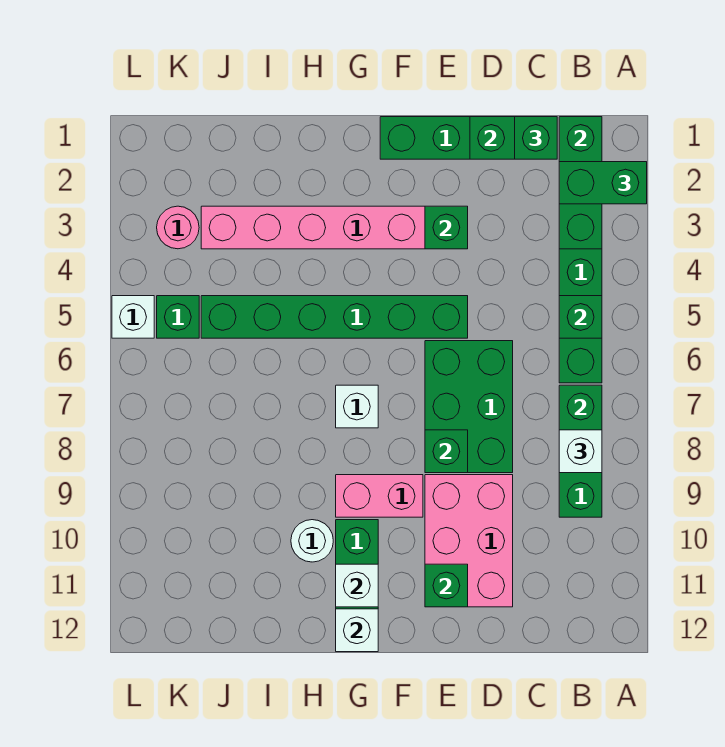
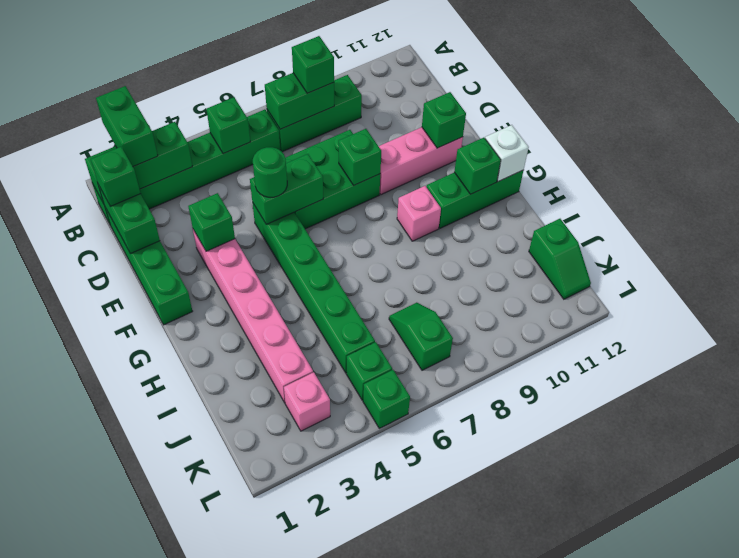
white brick B8 level 3 -> green brick B8 level 3
pink brick D9:E11 level 1 -> pink brick E9:E11 level 1
none -> green brick E5:E6 level 2
none -> green round brick E5 level 3
pink brick F9:G9 level 1 -> pink brick G9 level 1
white brick G7 level 1 -> none
white brick G11 level 2 -> green brick G11 level 2
white round brick H10 level 1 -> none
none -> green slope J7:K7 level 1 top K
none -> green slope J12:K12 level 1 top J
pink round brick K3 level 1 -> pink brick K3 level 1
white brick L5 level 1 -> green brick L5 level 1

